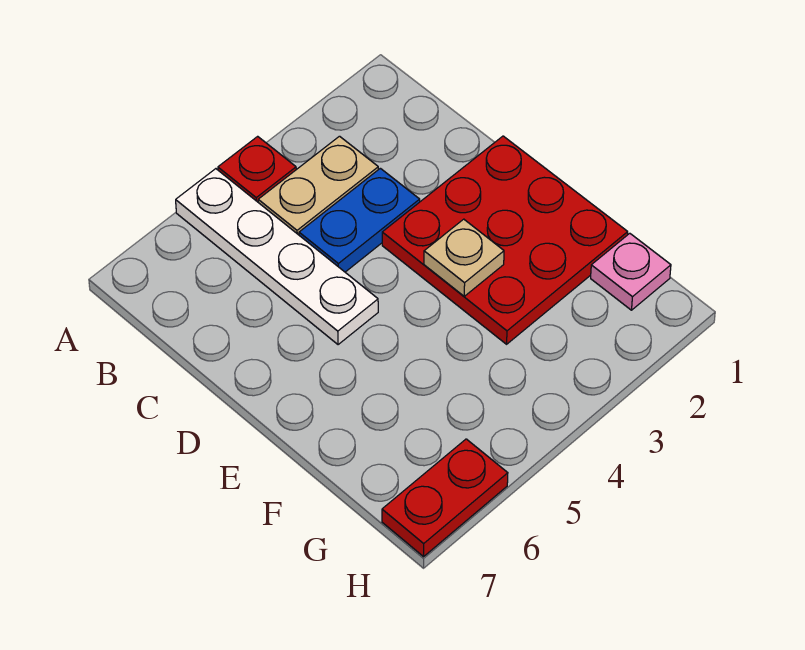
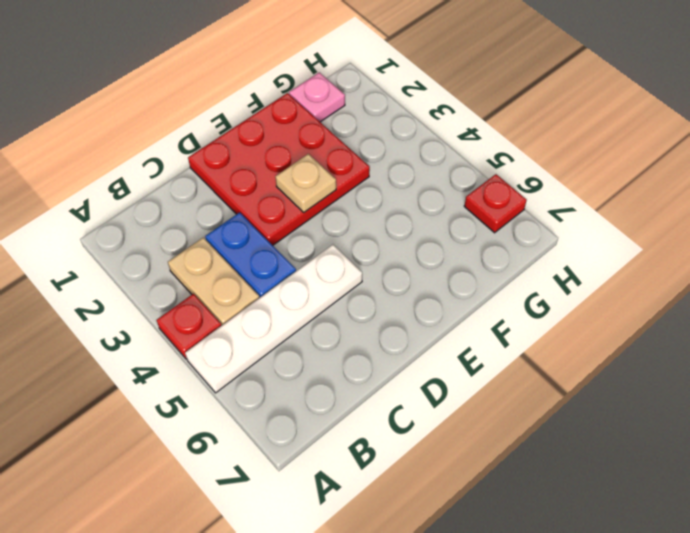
red plate H6:H7 level 1 -> red plate H6 level 1

